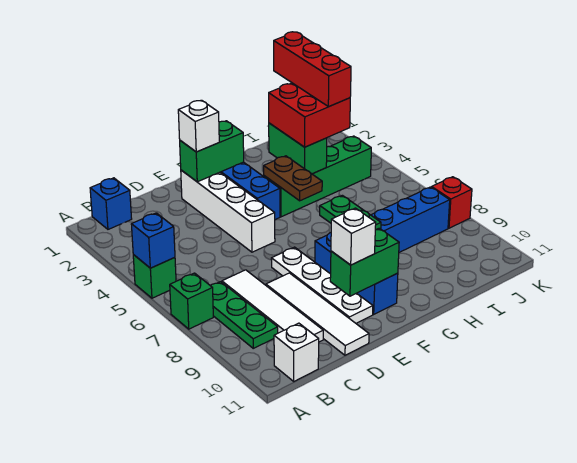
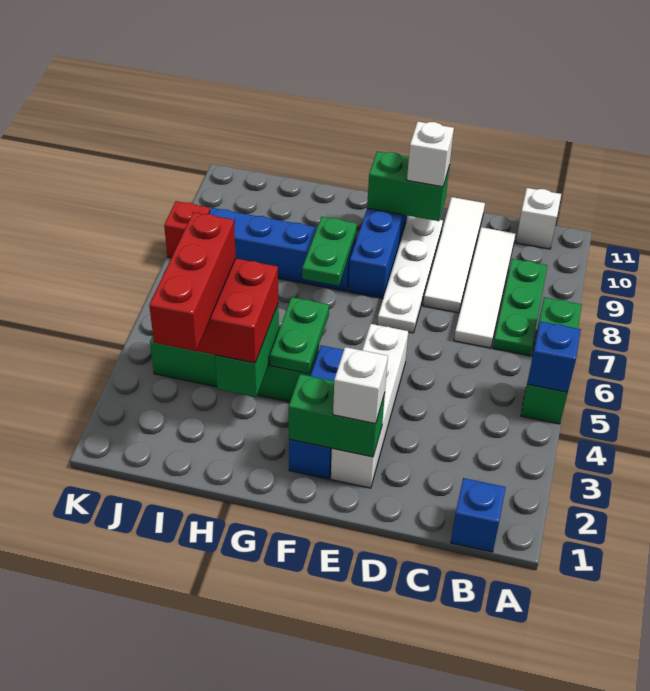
brown plate G4:G5 level 2 -> green plate G4:G5 level 2

